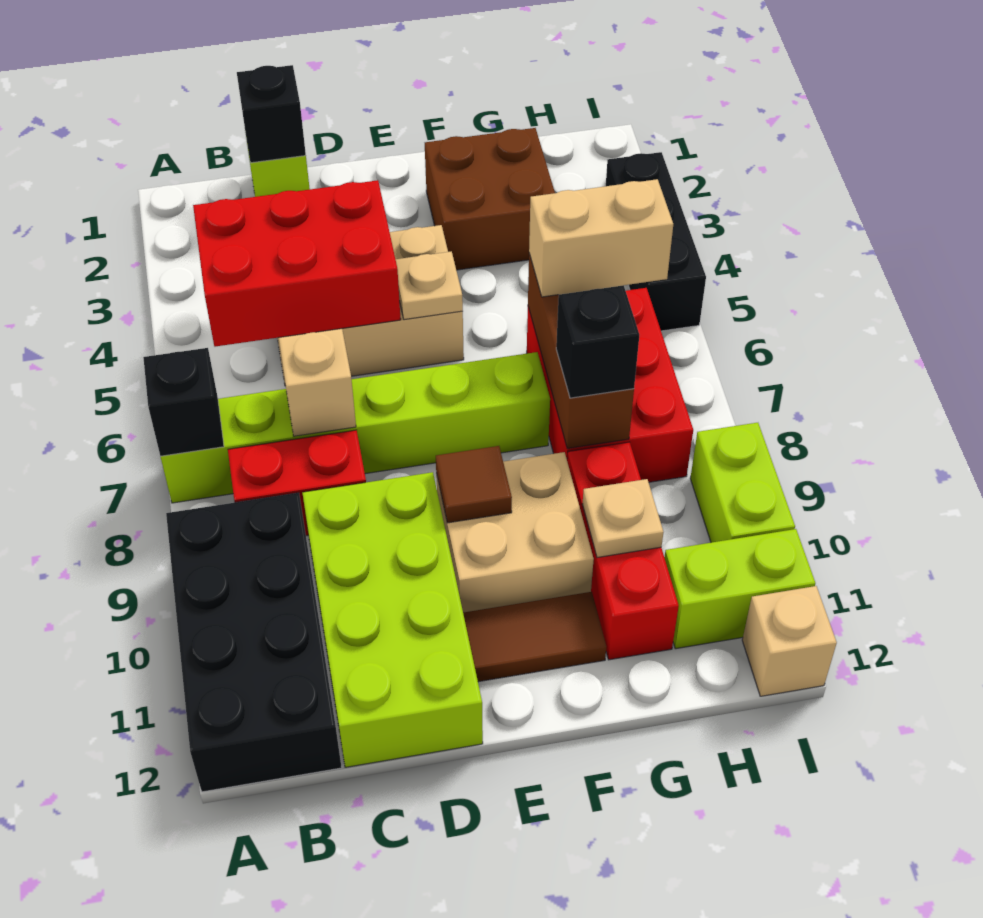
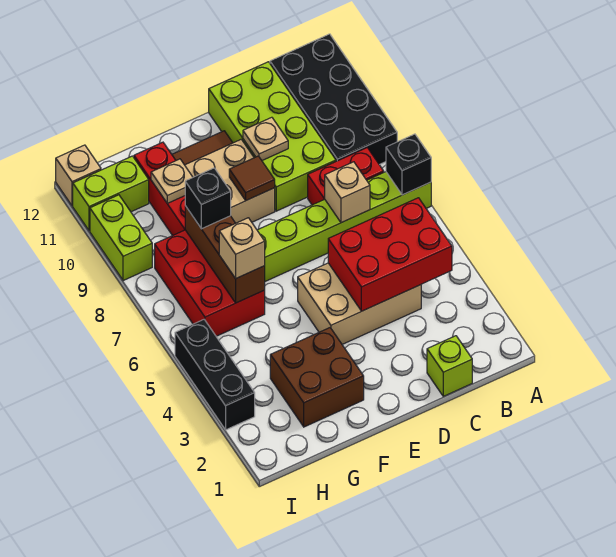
black brick C1 level 2 -> none
tan plate E5 level 2 -> tan plate D10 level 2
tan brick G6:H6 level 3 -> tan brick G6 level 3

